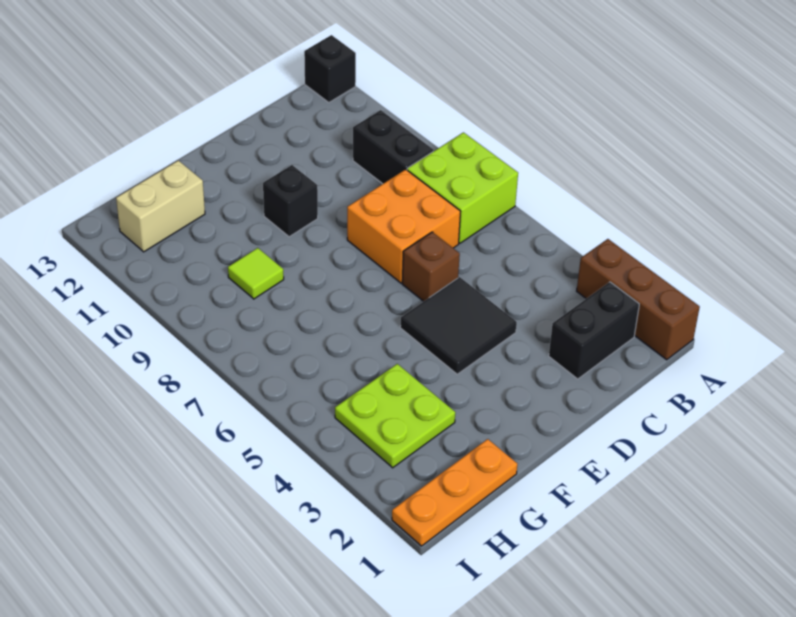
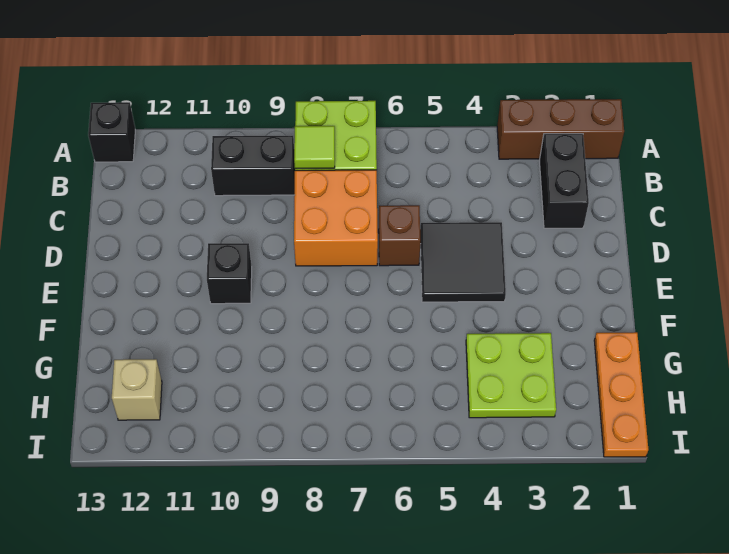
lime tile G9 level 1 -> lime tile B8 level 2
tan brick G12:H12 level 1 -> tan brick H12 level 1

